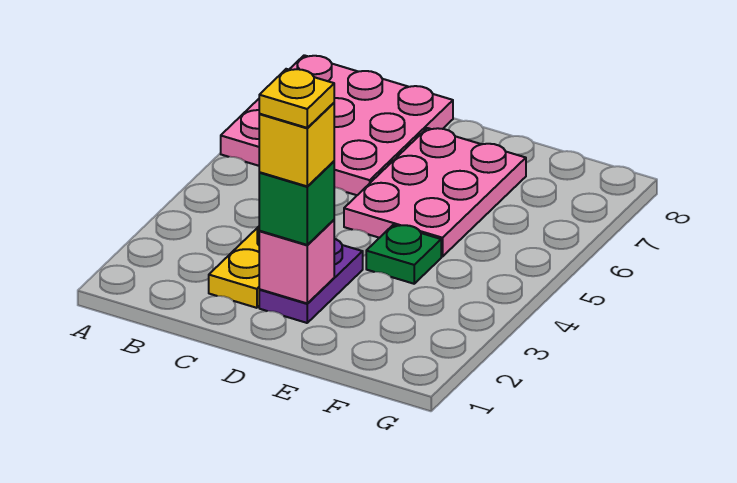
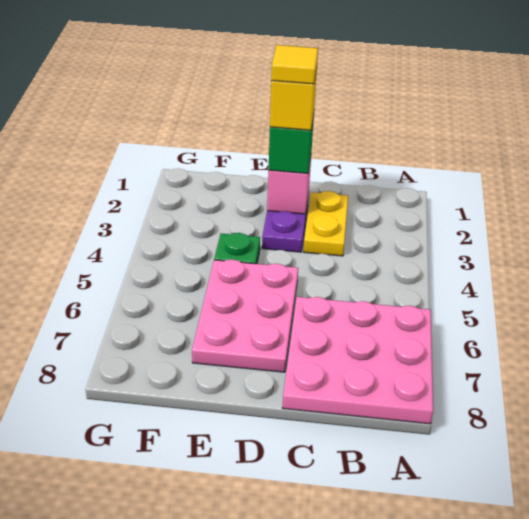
yellow plate D2 level 5 -> yellow tile D2 level 5

